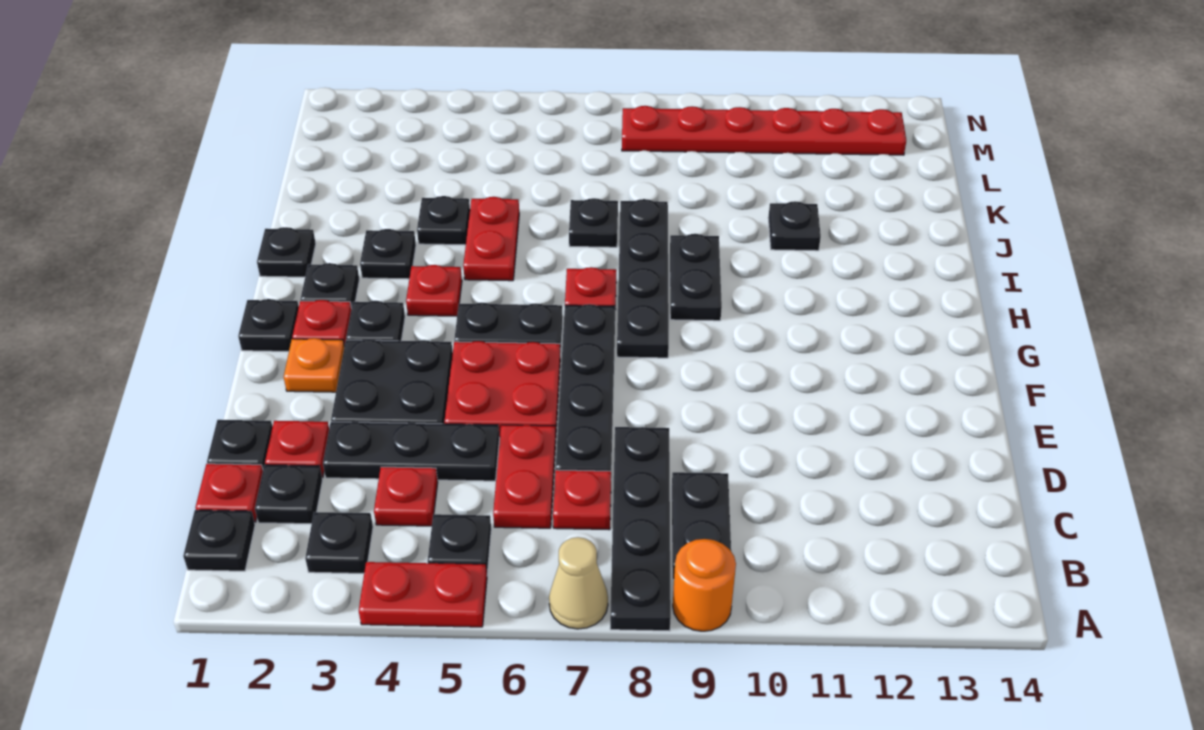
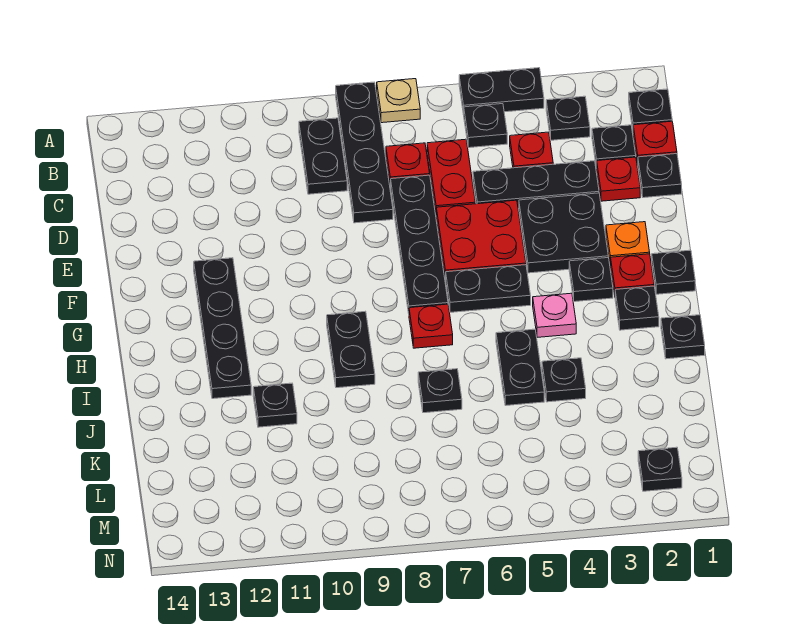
red plate A4:A5 level 1 -> black plate A4:A5 level 1
tan cone A7 level 1 -> tan plate A7 level 1
orange round brick A9 level 1 -> none
black plate G8:J8 level 1 -> black plate F12:I12 level 1
red plate H4 level 1 -> pink plate H4 level 1
black plate I3 level 1 -> black plate M2 level 1
red plate I5:J5 level 1 -> black plate I5:J5 level 1
red plate M8:M13 level 1 -> none

